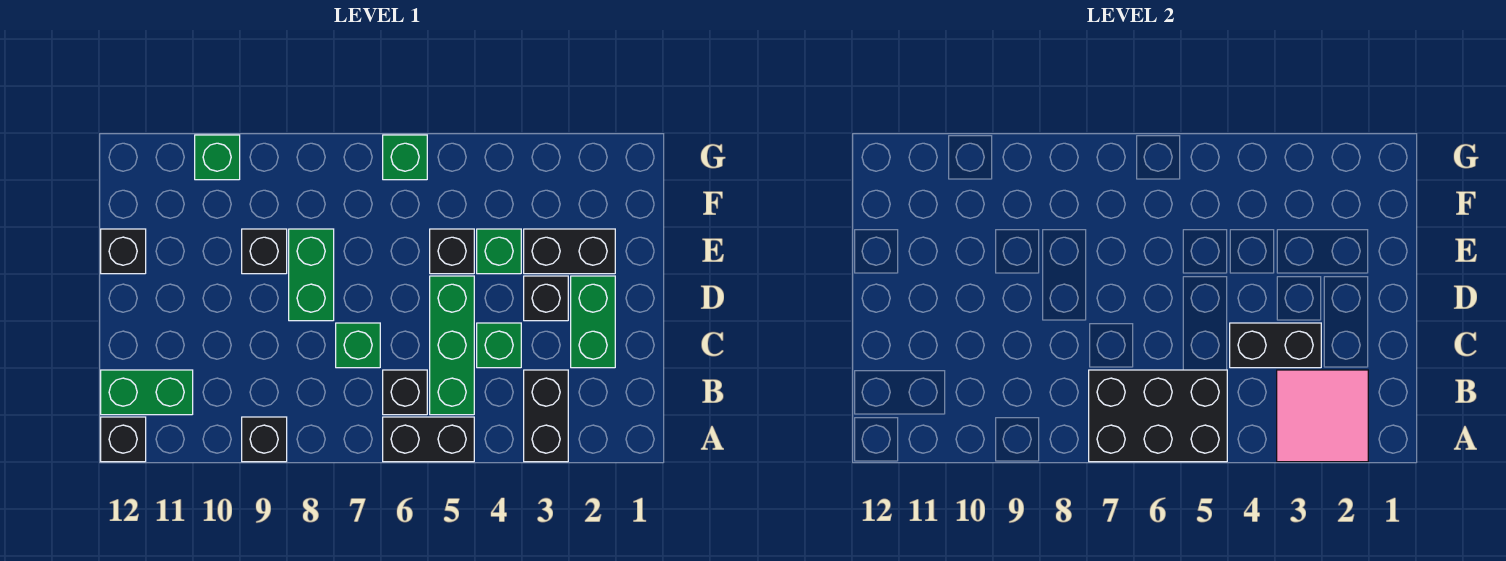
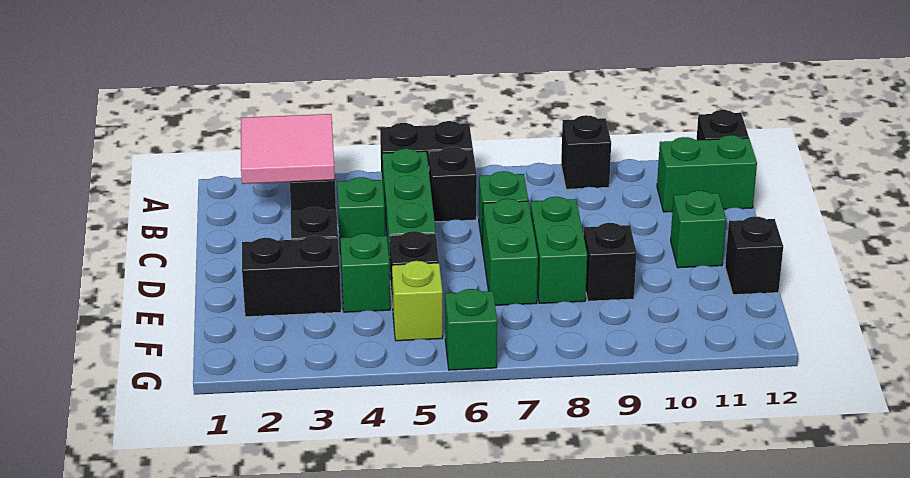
black brick A5:B7 level 2 -> none
green brick C2:D2 level 1 -> green brick D7:E7 level 1
black brick C3:C4 level 2 -> none
none -> lime brick F5 level 1
green brick G10 level 1 -> green brick D11 level 1

